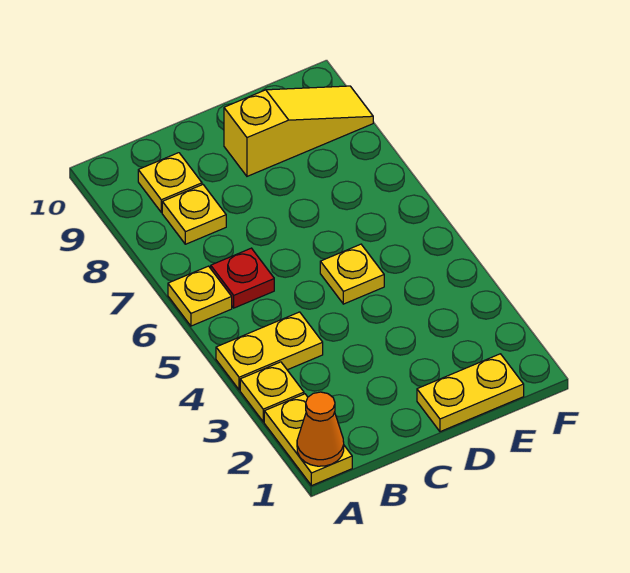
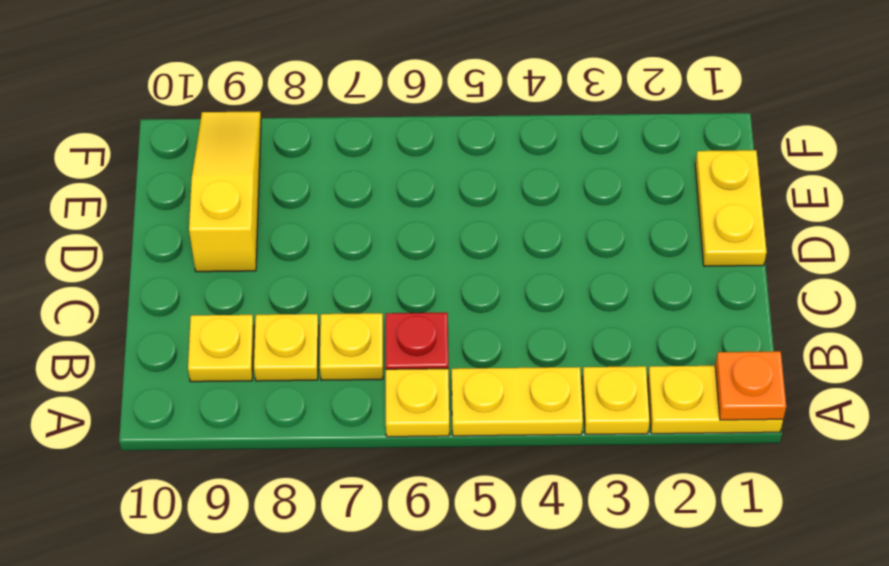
orange cone A1 level 2 -> orange plate A1 level 2
yellow plate A4:B4 level 1 -> yellow plate A4:A5 level 1
yellow plate D5 level 1 -> yellow plate B7 level 1

